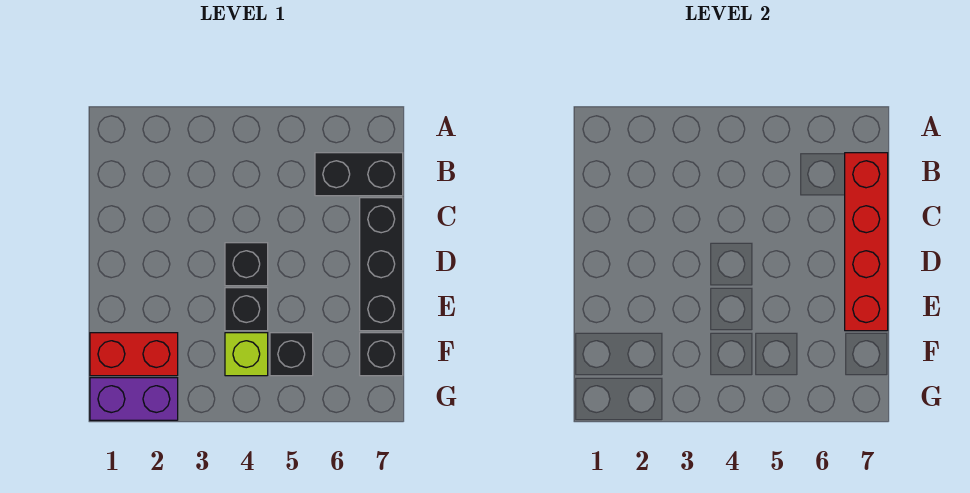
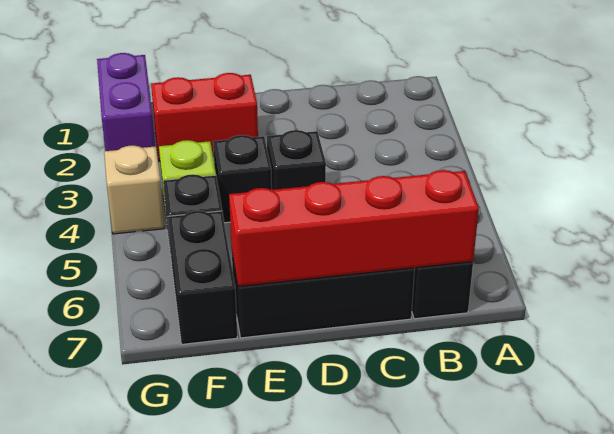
red brick F1:F2 level 1 -> red brick E2:F2 level 1
black brick F7 level 1 -> black brick F6:F7 level 1
none -> tan brick G4 level 1

